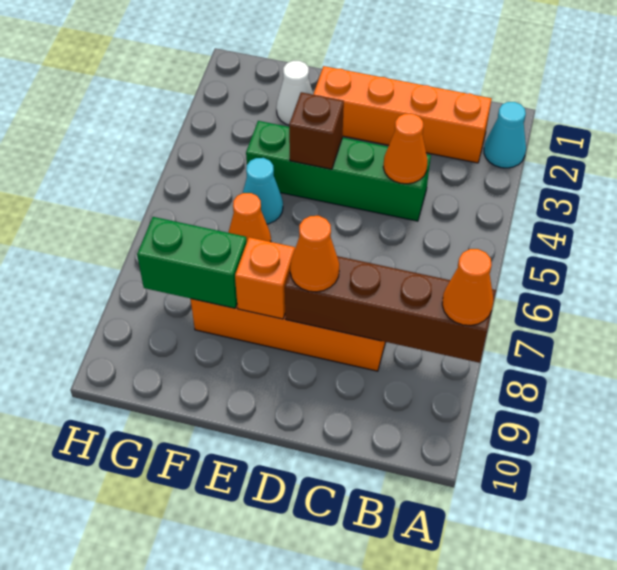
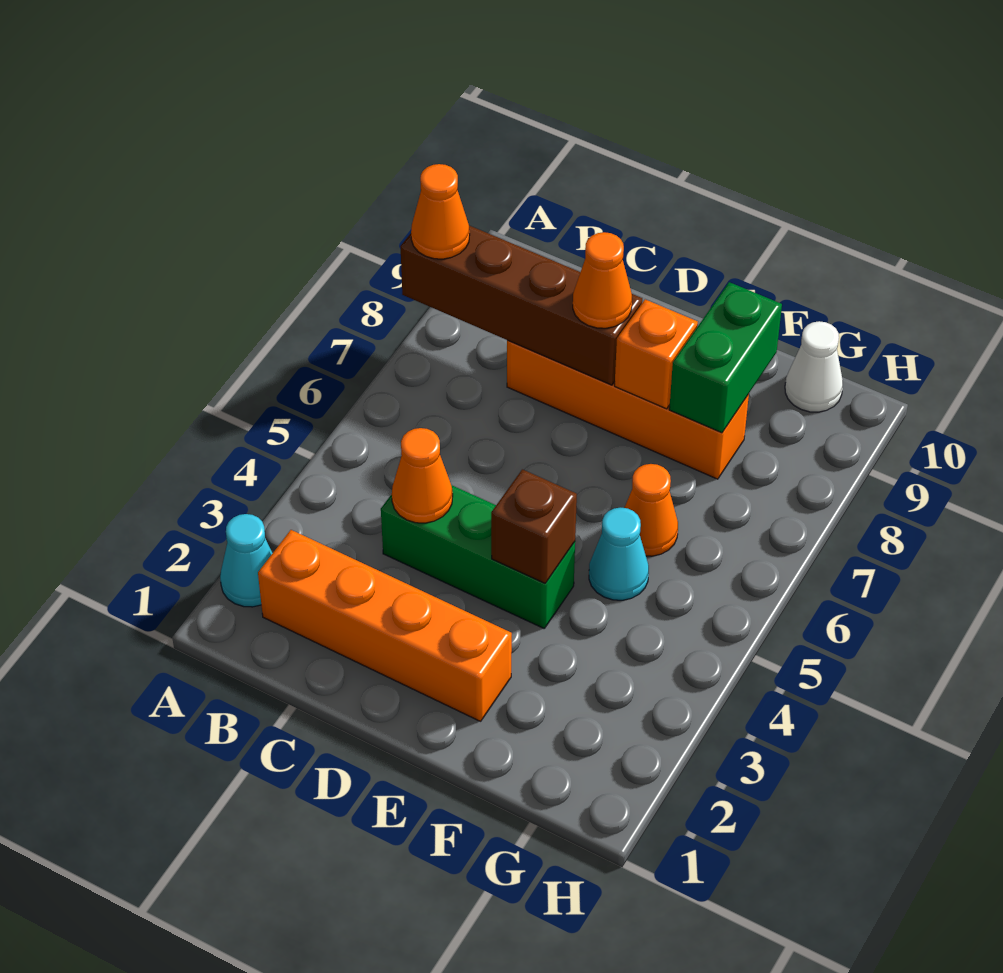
green brick C4:F4 level 1 -> green brick C4:E4 level 1
white cone F2 level 1 -> white cone G10 level 1
green brick F8:G8 level 2 -> green brick F8:F9 level 2

